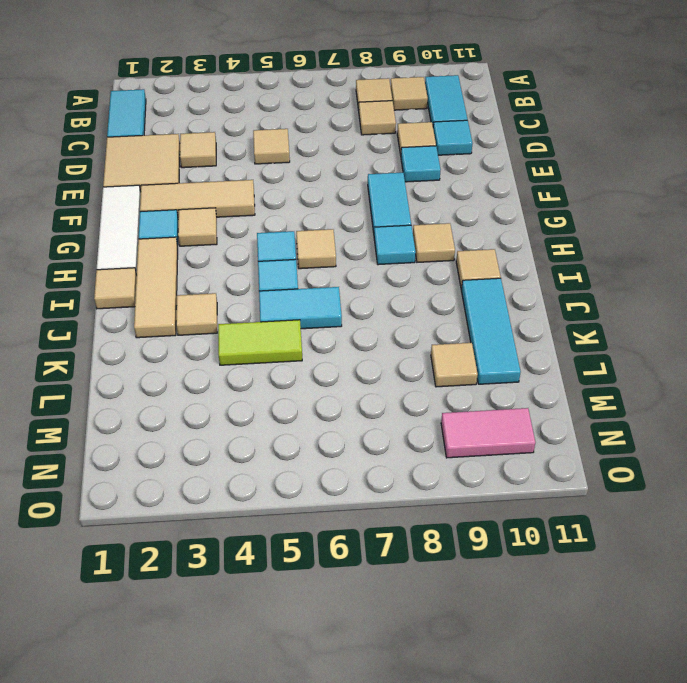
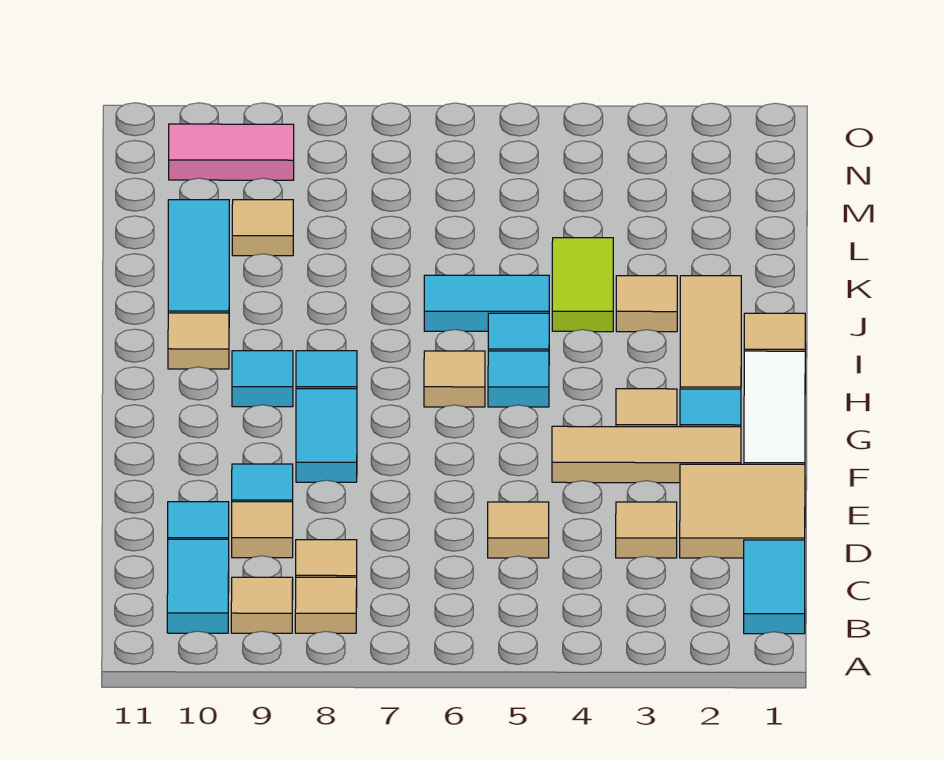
tan tile H9 level 1 -> cyan tile H9 level 1
lime tile K4:K5 level 1 -> lime tile J4:K4 level 1

